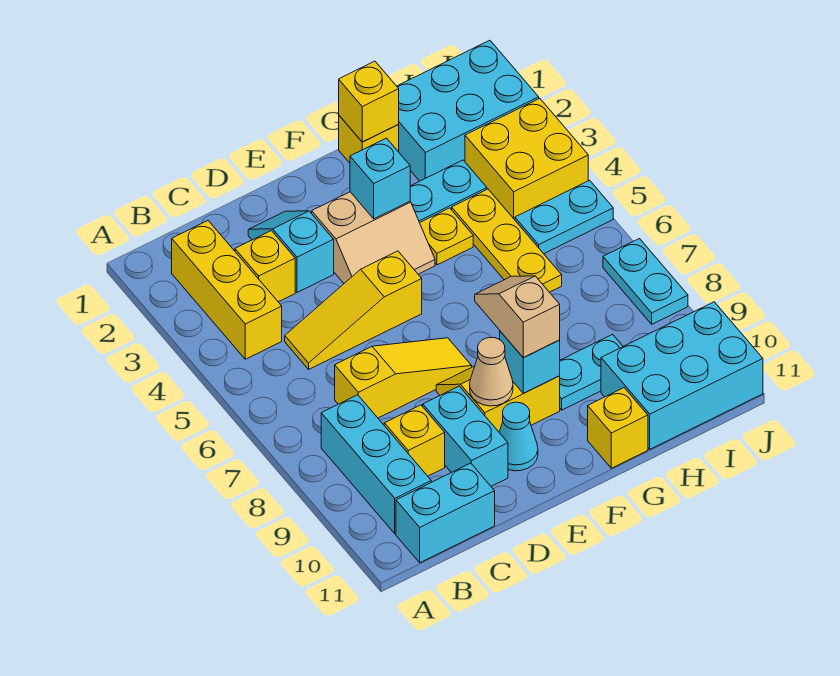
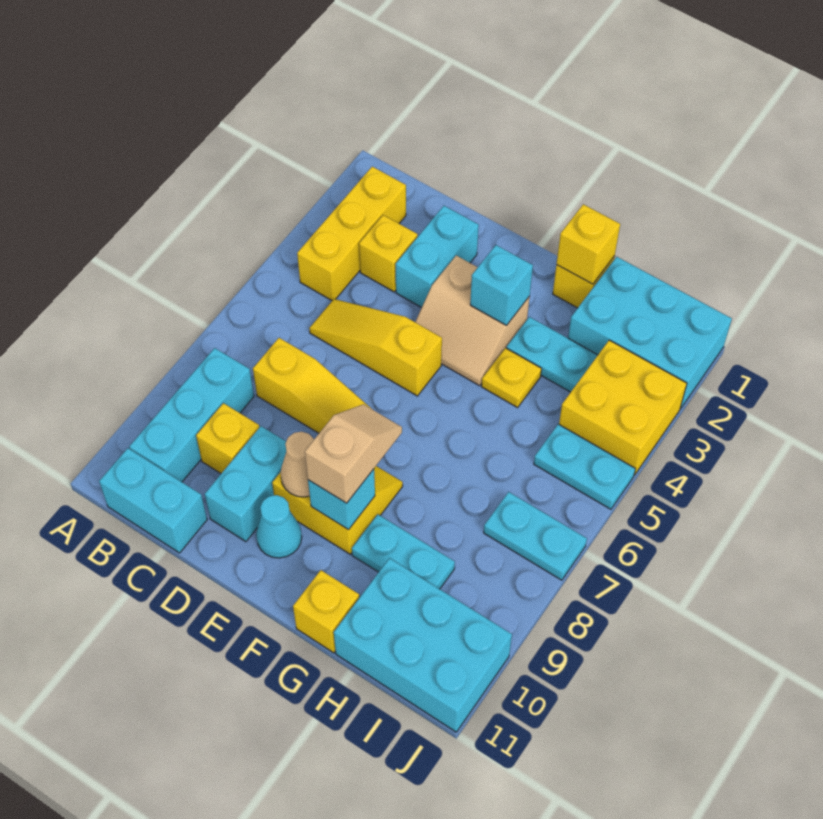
cyan slope D2:D3 level 1 top 3 -> cyan brick D2:D3 level 1
yellow plate H4:H6 level 1 -> none
cyan plate J7:J8 level 1 -> cyan plate I7:J7 level 1

